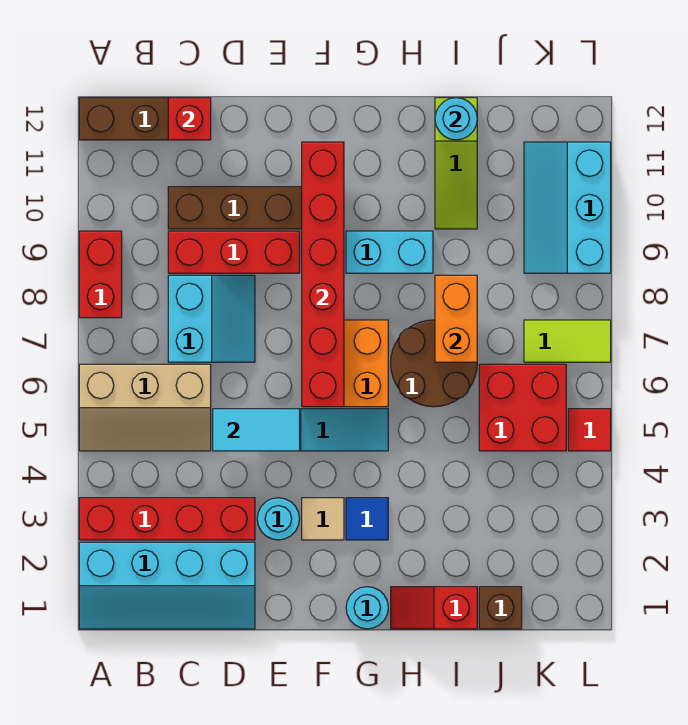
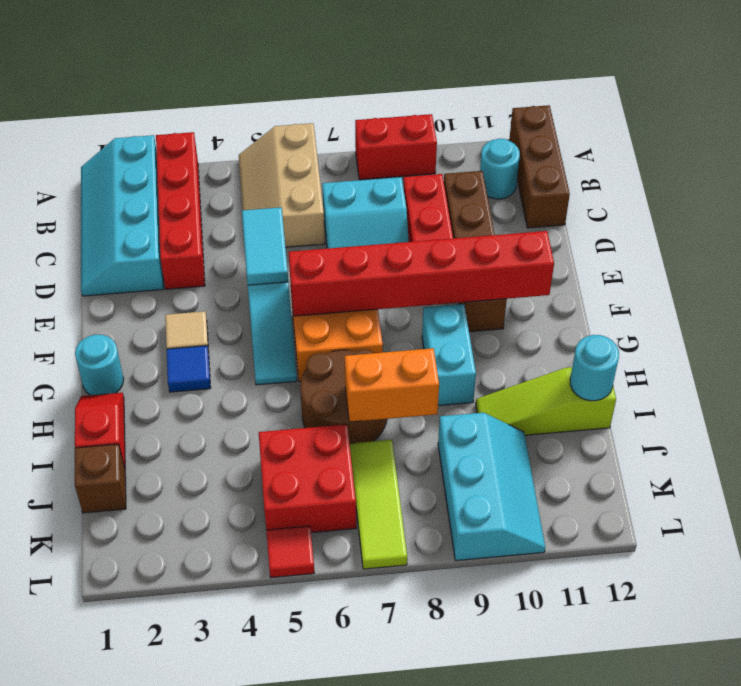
red brick C12 level 2 -> none
cyan round brick E3 level 1 -> cyan round brick B11 level 1
lime tile K7:L7 level 1 -> lime tile J7:L7 level 1
cyan slope K9:L11 level 1 top L -> cyan slope J9:L10 level 1 top 9

